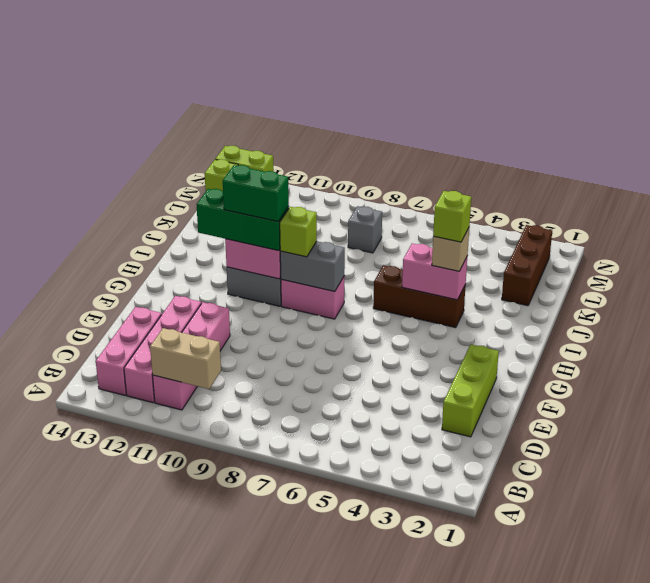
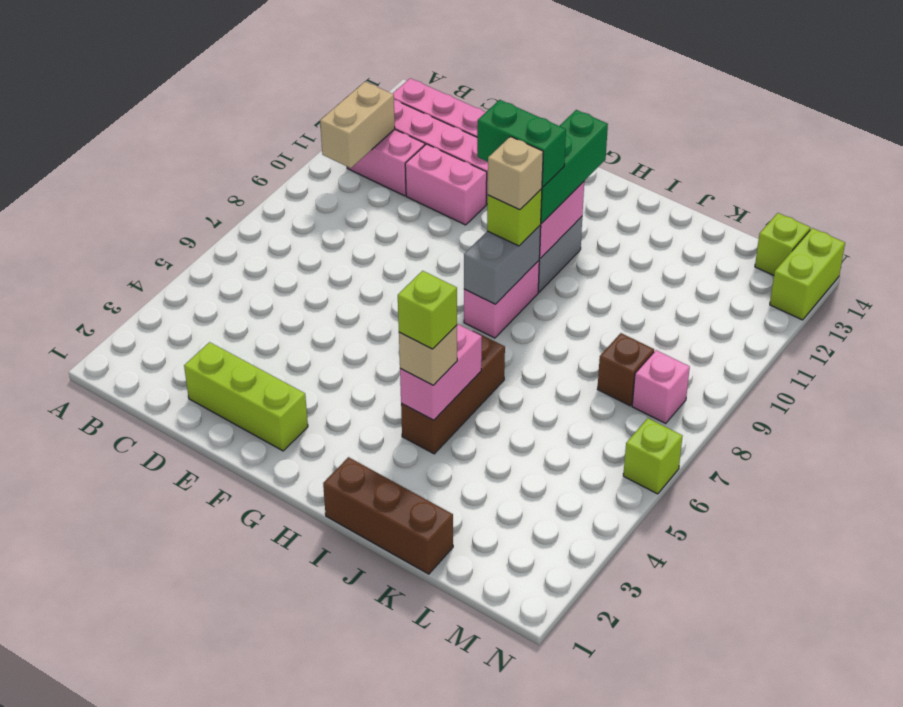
none -> tan brick H9 level 4
green brick H10:H11 level 4 -> green brick G10:H10 level 4
brown brick K2:M2 level 1 -> brown brick I1:K1 level 1
grey brick L8 level 1 -> brown brick L8 level 1
none -> pink brick M8 level 1
none -> lime brick N6 level 1

